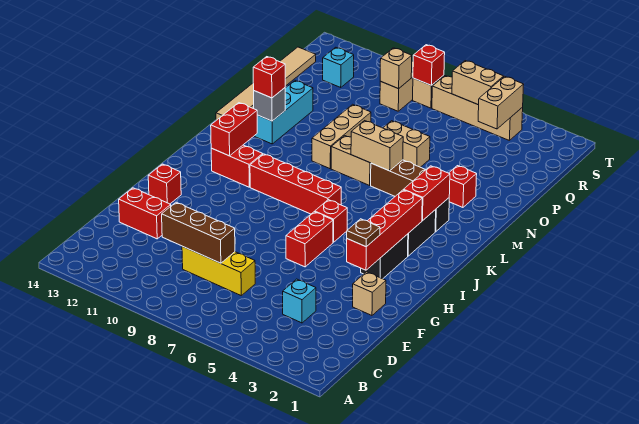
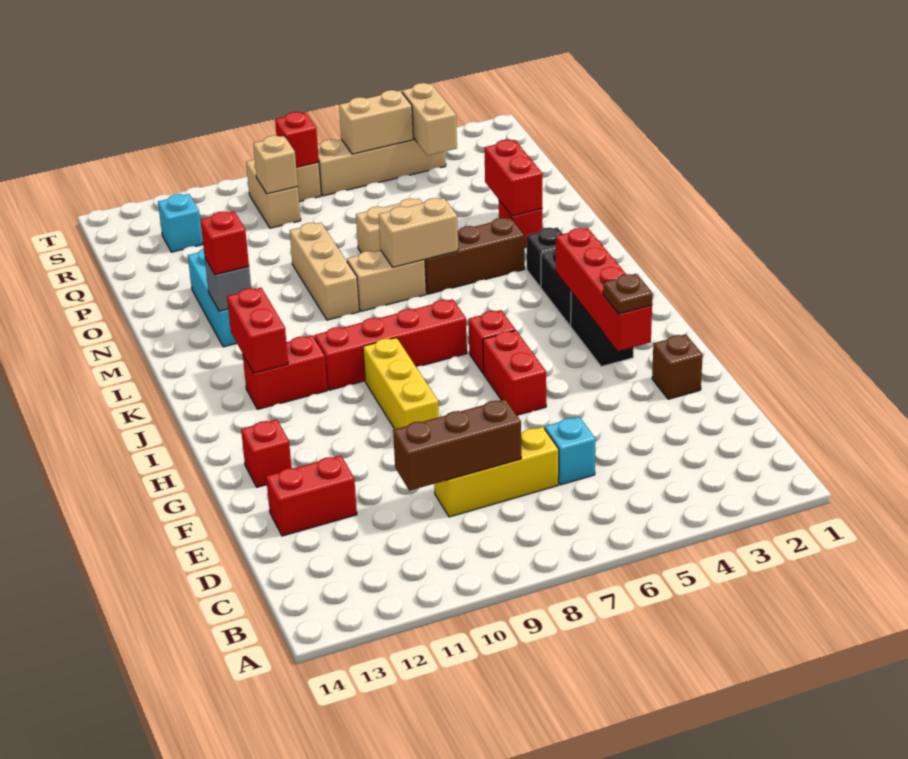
cyan brick D4 level 1 -> cyan brick D6 level 1
tan brick F2 level 1 -> brown brick F2 level 1
none -> yellow brick G9:I9 level 1
red brick K3:L3 level 2 -> red brick N3:O3 level 2
tan tile M14:R14 level 1 -> none

